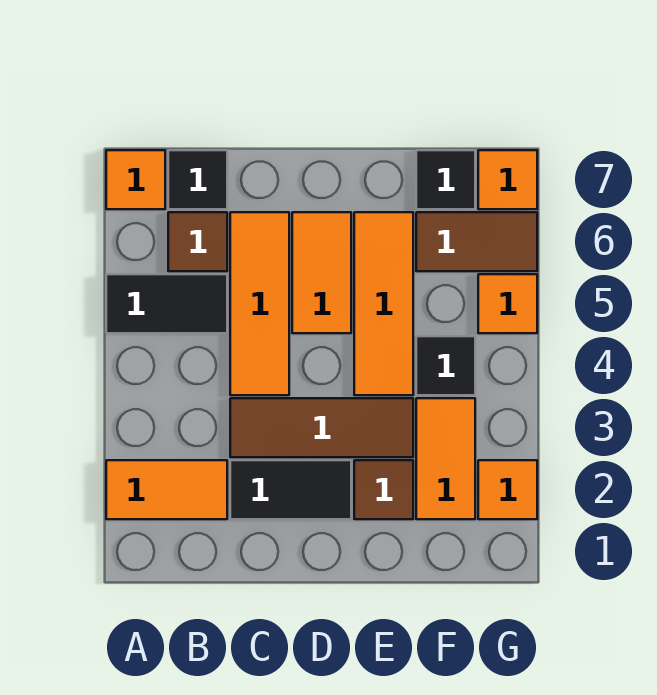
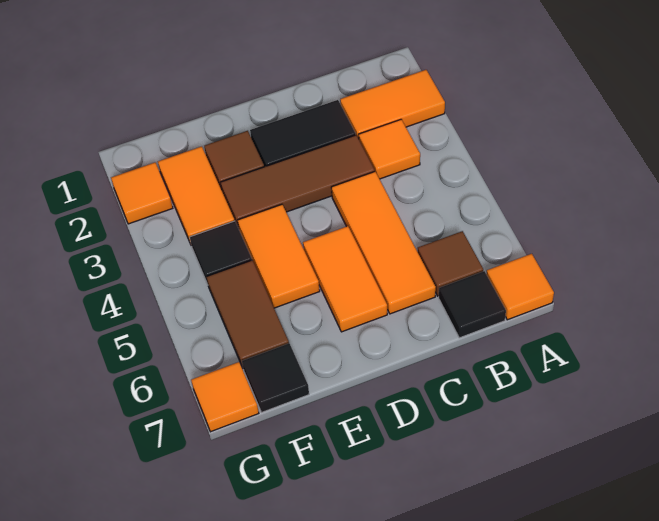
black tile A5:B5 level 1 -> none
orange tile E4:E6 level 1 -> orange tile E4:E5 level 1
brown tile F6:G6 level 1 -> brown tile F5:F6 level 1
orange tile G5 level 1 -> orange tile B3 level 1

